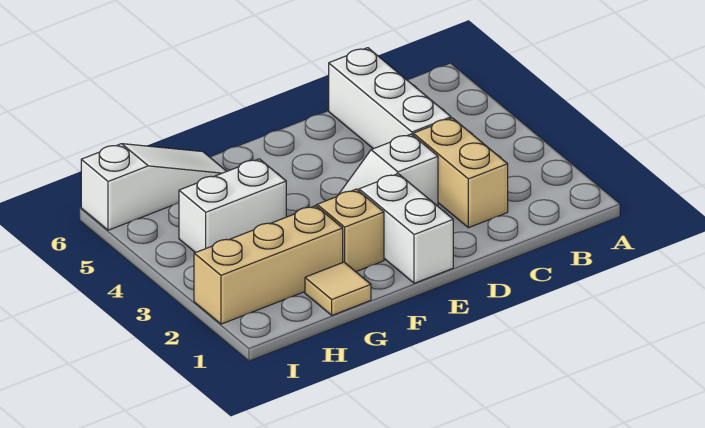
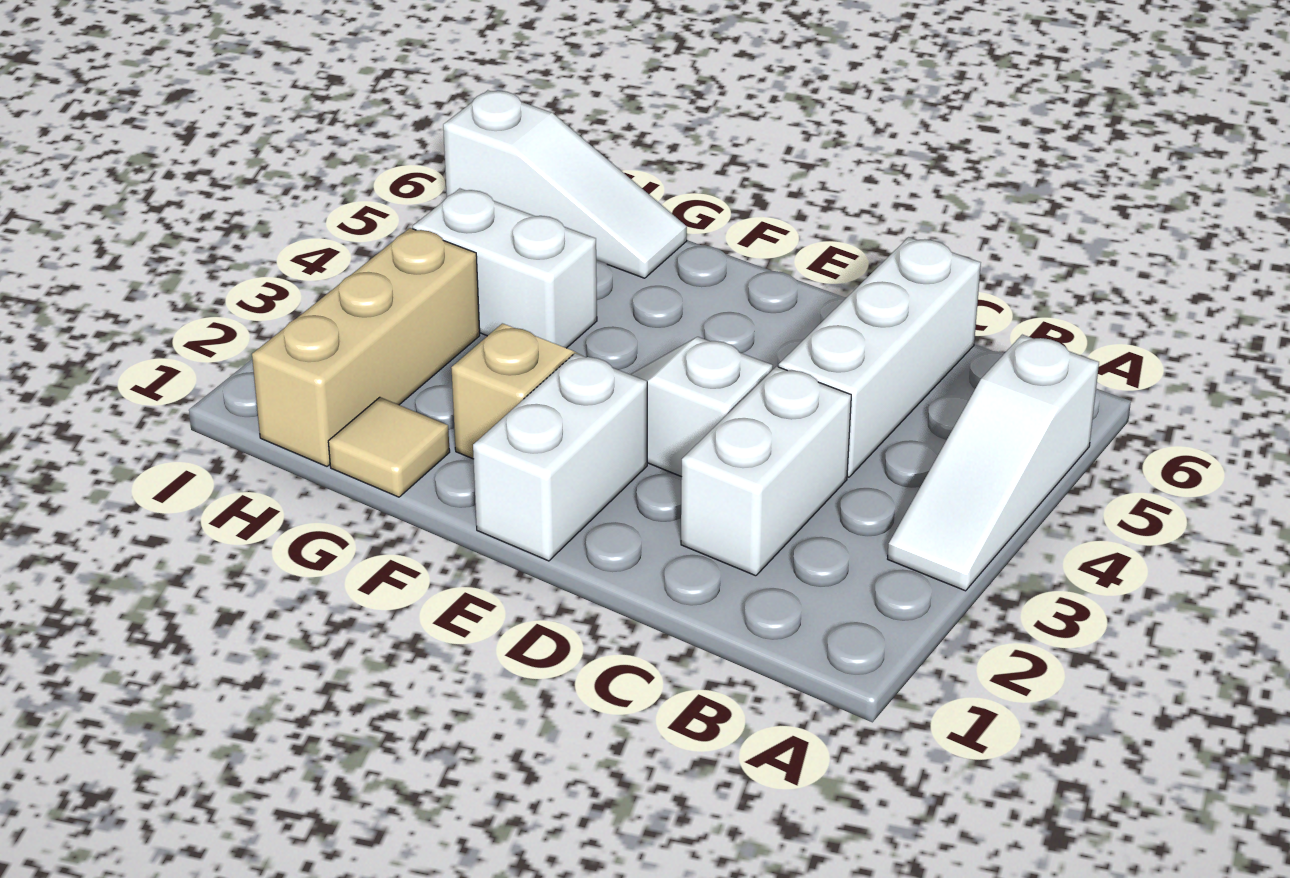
none -> white slope A3:A5 level 1 top 5
tan brick C2:C3 level 1 -> white brick C2:C3 level 1
tan brick G2:I2 level 1 -> tan brick H1:H3 level 1

